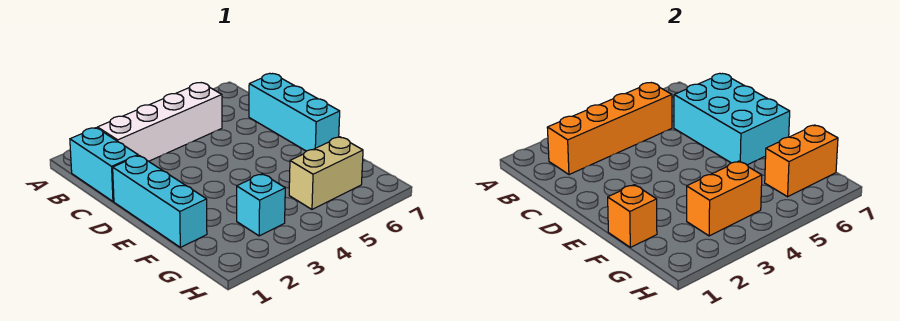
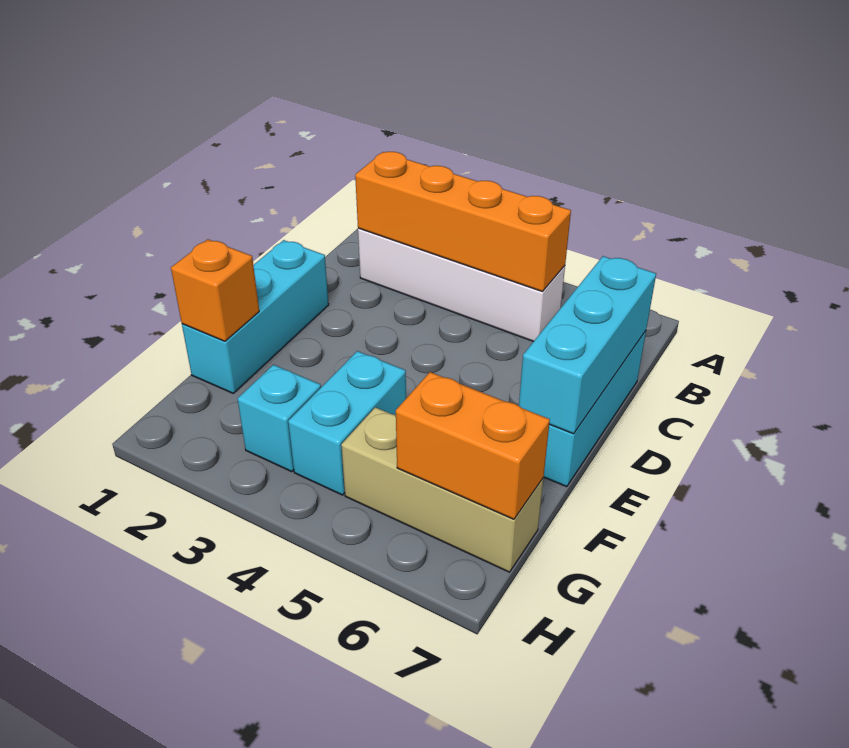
cyan brick B1:C1 level 1 -> cyan brick F4:G4 level 1
cyan brick C6:E7 level 2 -> cyan brick C7:E7 level 2
orange brick G3:G4 level 2 -> none
tan brick G5:G6 level 1 -> tan brick G5:G7 level 1

